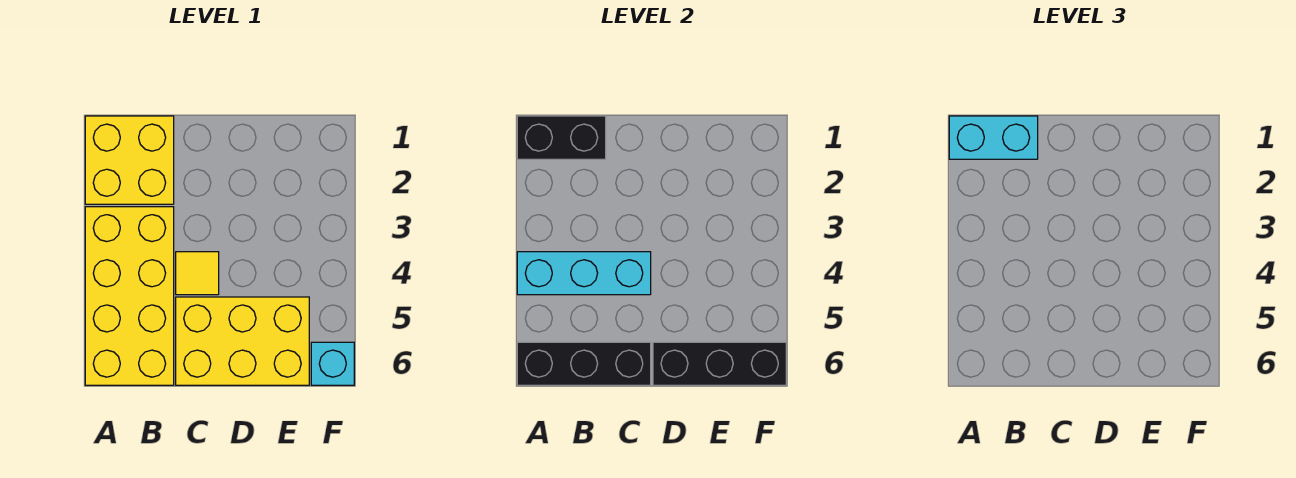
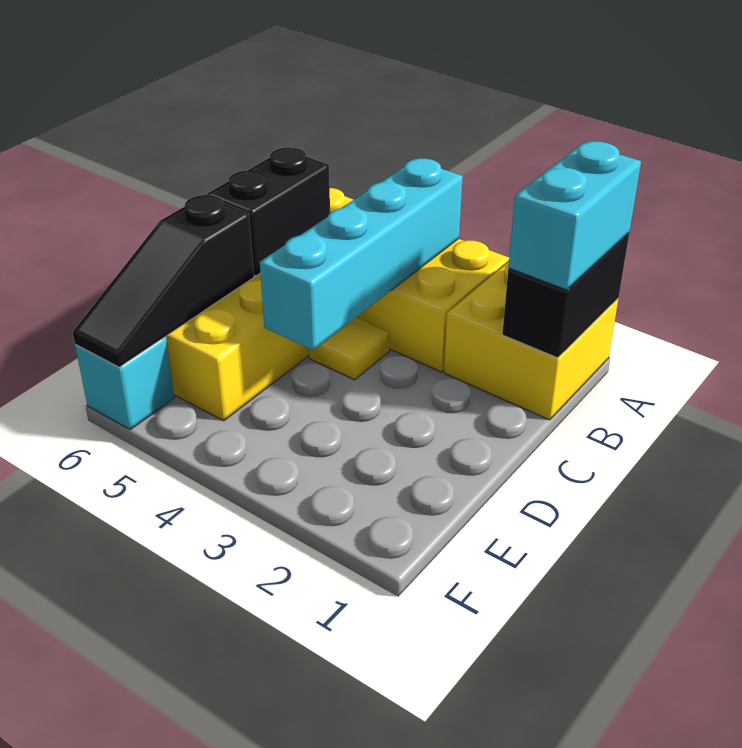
cyan brick A4:C4 level 2 -> cyan brick A4:D4 level 2
black brick A6:C6 level 2 -> black brick B6:C6 level 2
black brick D6:F6 level 2 -> black slope D6:F6 level 2 top D

